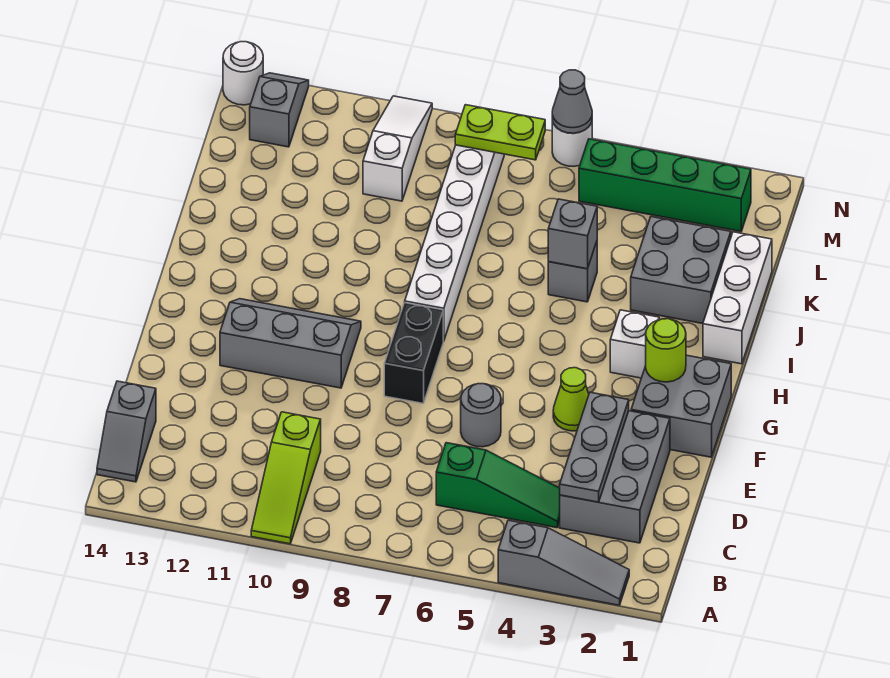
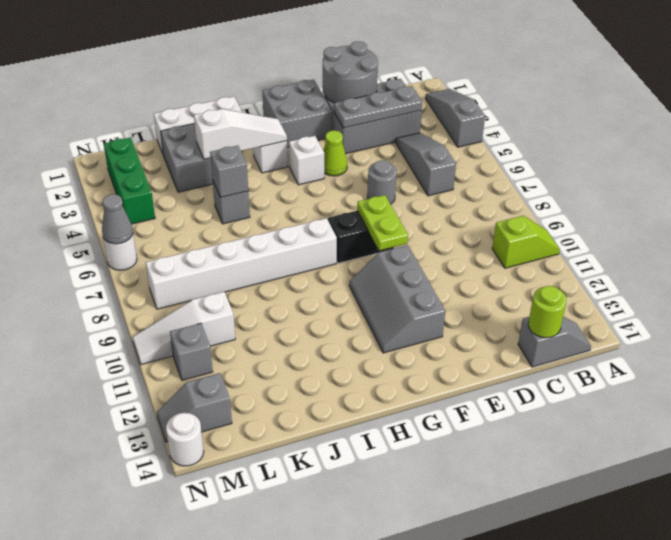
lime slope A10:C10 level 1 top C -> lime slope A10:B10 level 1 top B
green slope C4:C6 level 1 top 6 -> grey slope C4:C6 level 1 top 6
none -> grey round brick D1:E2 level 2
lime round brick G2 level 2 -> lime round brick C14 level 2
none -> white brick G4 level 1
none -> white slope H3:J3 level 2 top J
green brick M2:M5 level 1 -> green brick M2:M4 level 1
lime plate M7:M8 level 2 -> lime plate F8:F9 level 2
none -> grey brick M11 level 1

